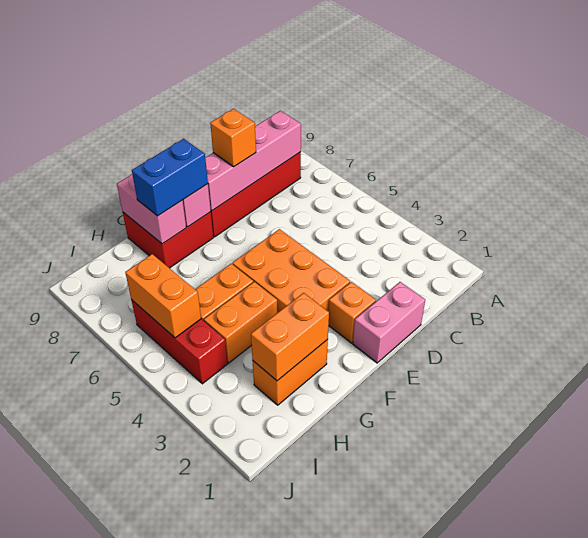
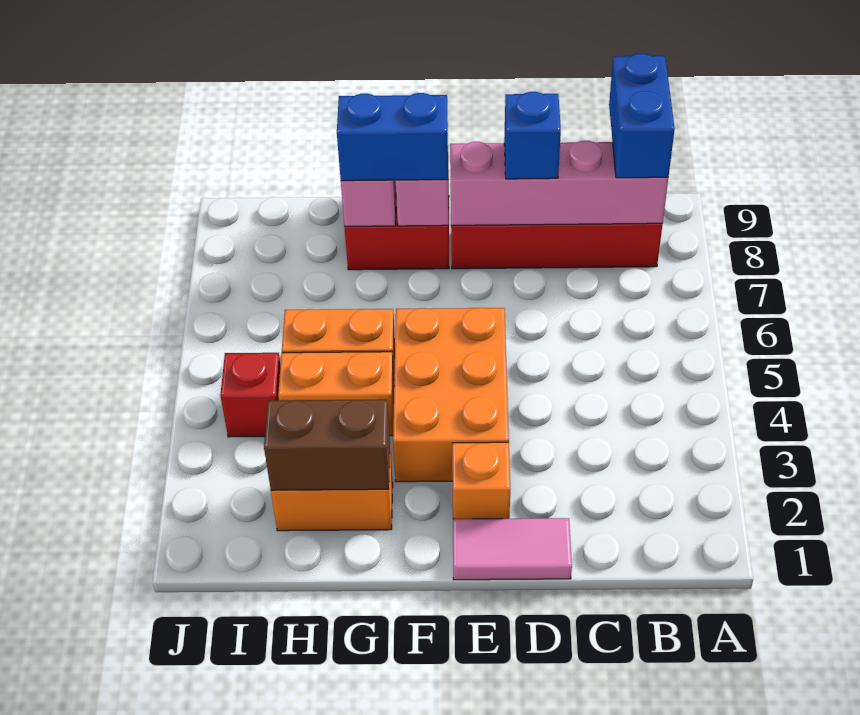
none -> blue brick B8:B9 level 3
pink brick D1:E1 level 1 -> pink tile D1:E1 level 1
orange brick D8 level 3 -> blue brick D8 level 3
orange brick G2:H2 level 2 -> brown brick G2:H2 level 2
red brick I4:I6 level 1 -> red brick I4 level 1
orange brick I5:I6 level 2 -> none

